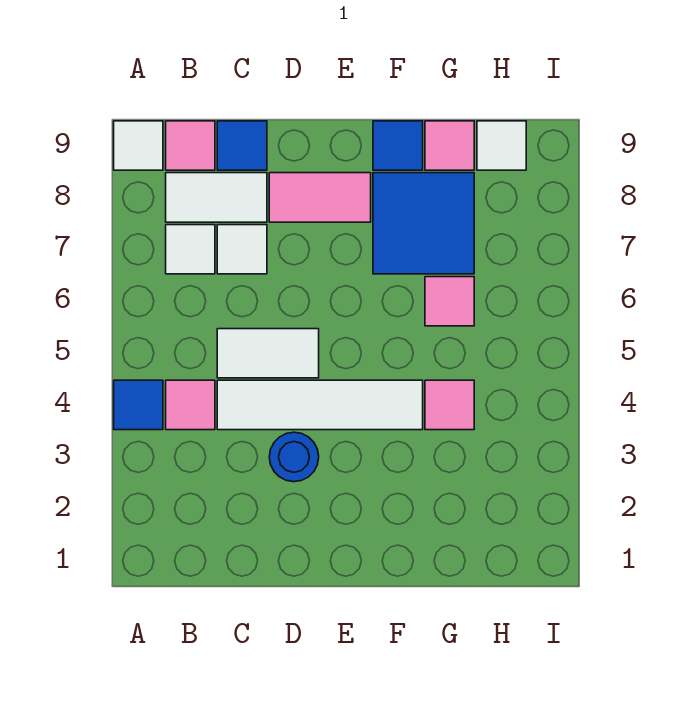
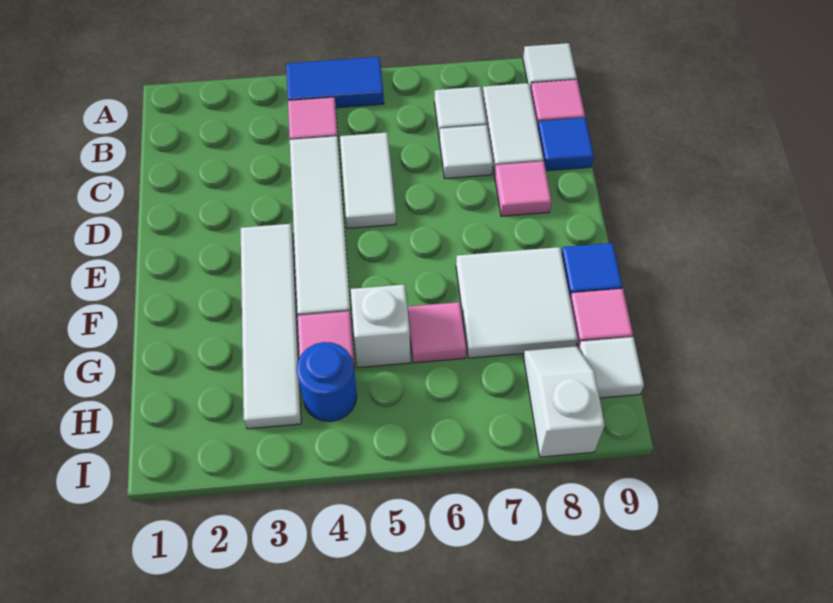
blue tile A4 level 1 -> blue tile A4:A5 level 1
blue round brick D3 level 1 -> blue round brick H4 level 1
pink tile D8:E8 level 1 -> pink tile D8 level 1
none -> white tile E3:H3 level 1
blue tile F7:G8 level 1 -> white tile F7:G8 level 1
none -> white brick G5 level 1
none -> white slope H8:I8 level 1 top I

